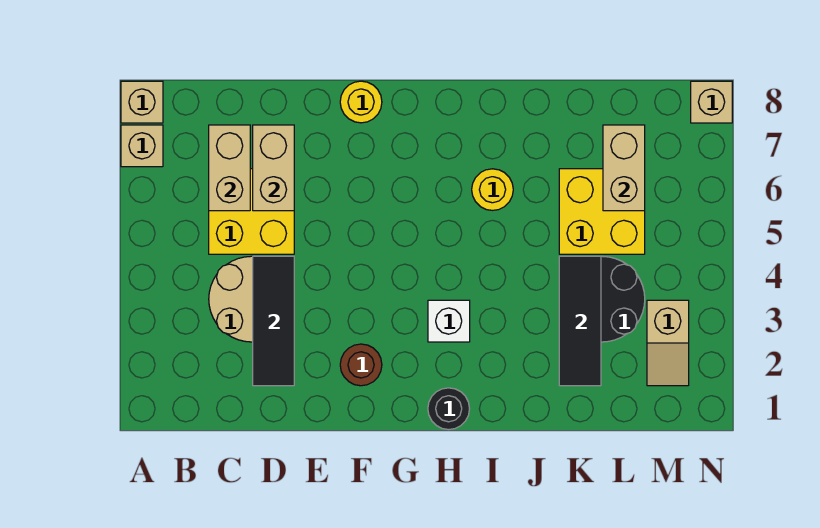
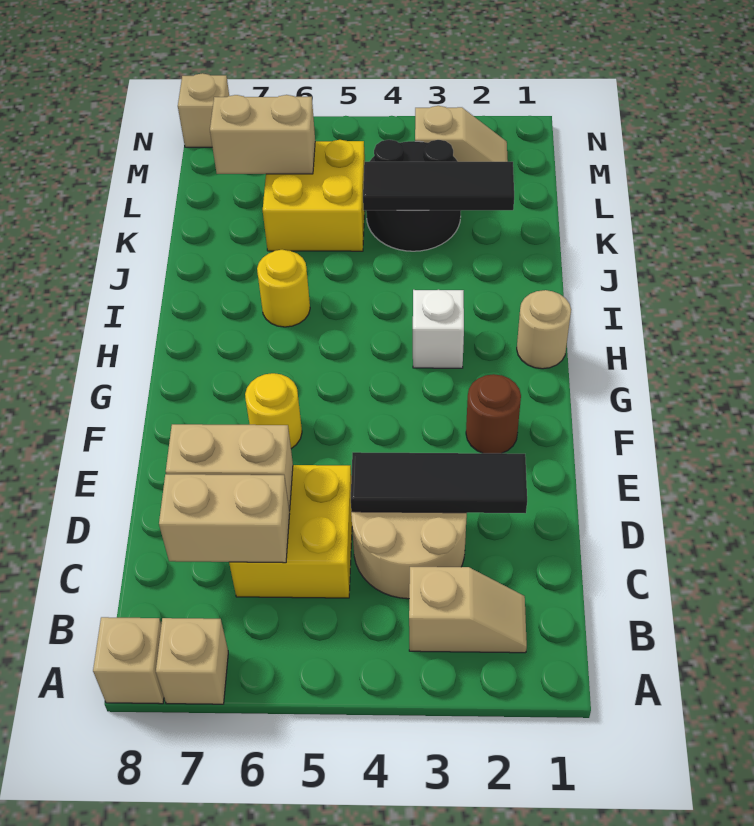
none -> tan slope B2:B3 level 1 top 3
yellow round brick F8 level 1 -> yellow round brick F6 level 1
black round brick H1 level 1 -> tan round brick H1 level 1

